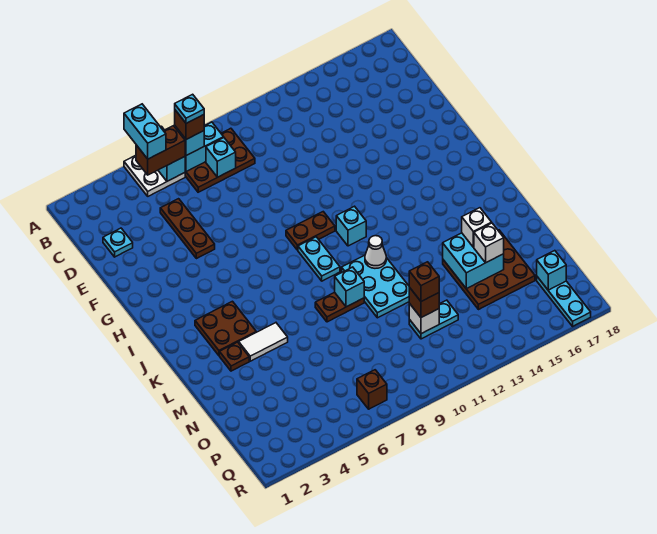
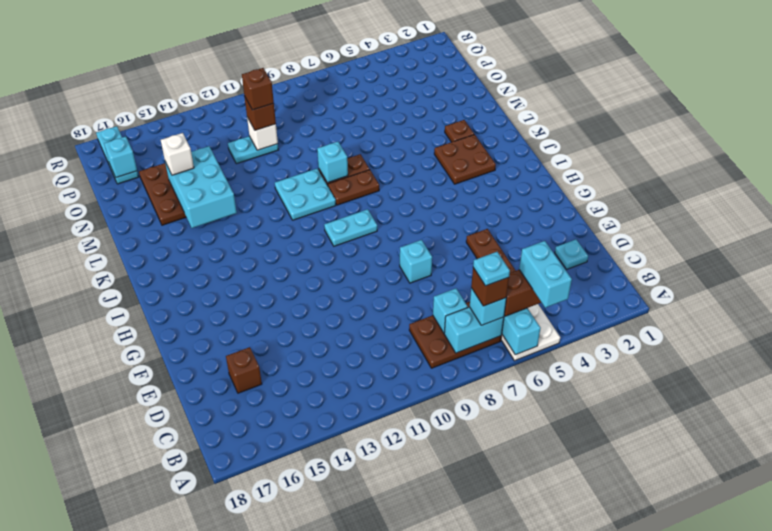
brown plate H9:H10 level 1 -> brown plate K8:K9 level 1
cyan plate I9:J9 level 1 -> cyan plate I9:I10 level 1
cyan brick I11 level 1 -> cyan brick F8 level 1
cyan plate K10:M11 level 1 -> cyan plate K10:L11 level 1
white cone K11 level 2 -> none
white tile L4:L5 level 1 -> none
cyan brick M14:N15 level 2 -> cyan brick L14:N15 level 2
white brick M15 level 3 -> none
brown brick Q7 level 1 -> brown brick D16 level 1

